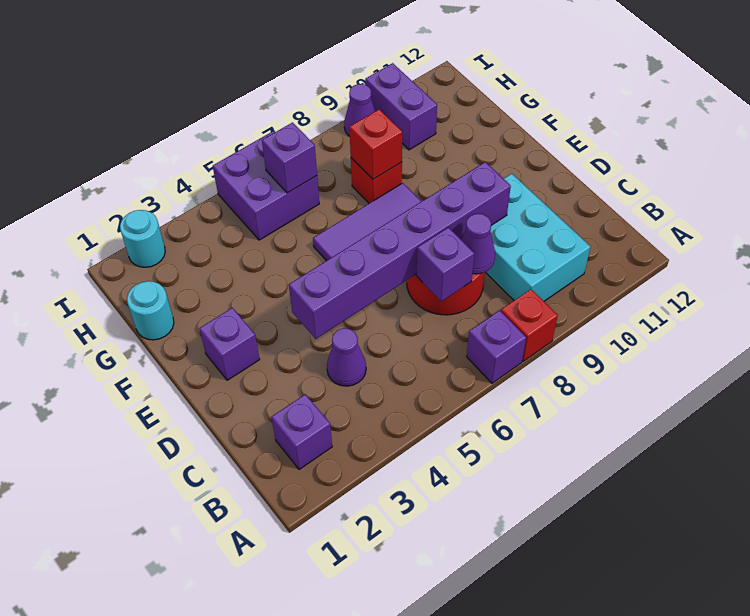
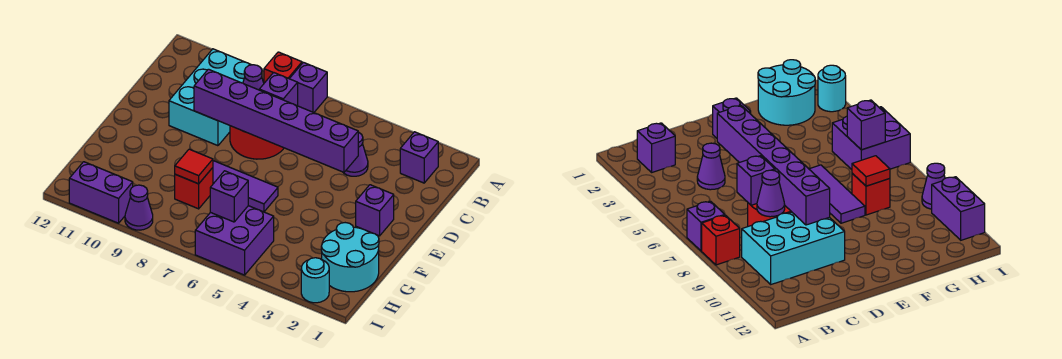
cyan round brick G1 level 1 -> cyan round brick G1:H2 level 1
red brick G8 level 2 -> red tile G8 level 2
purple brick H10:I10 level 1 -> purple brick I10:I11 level 1

